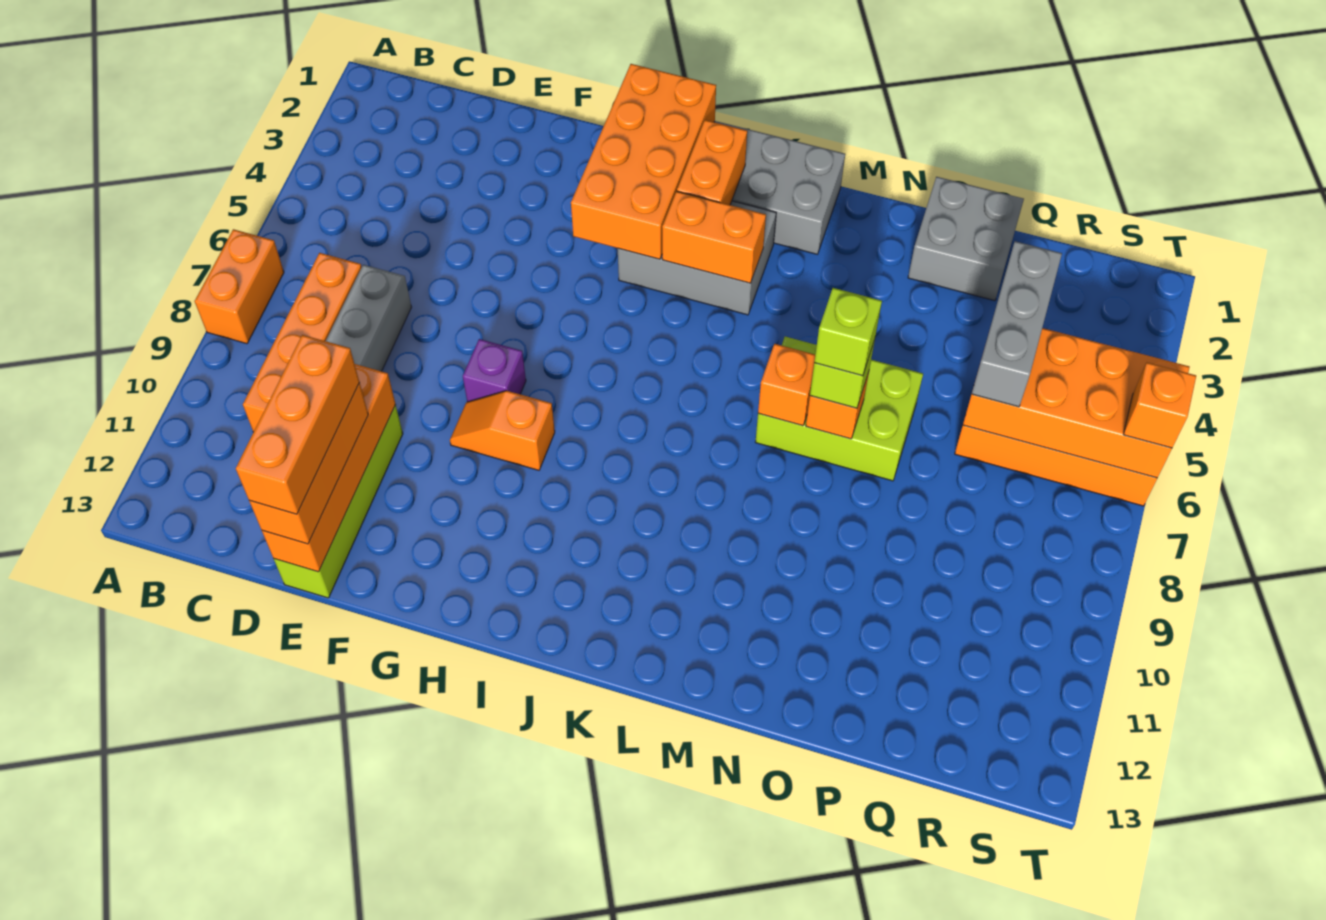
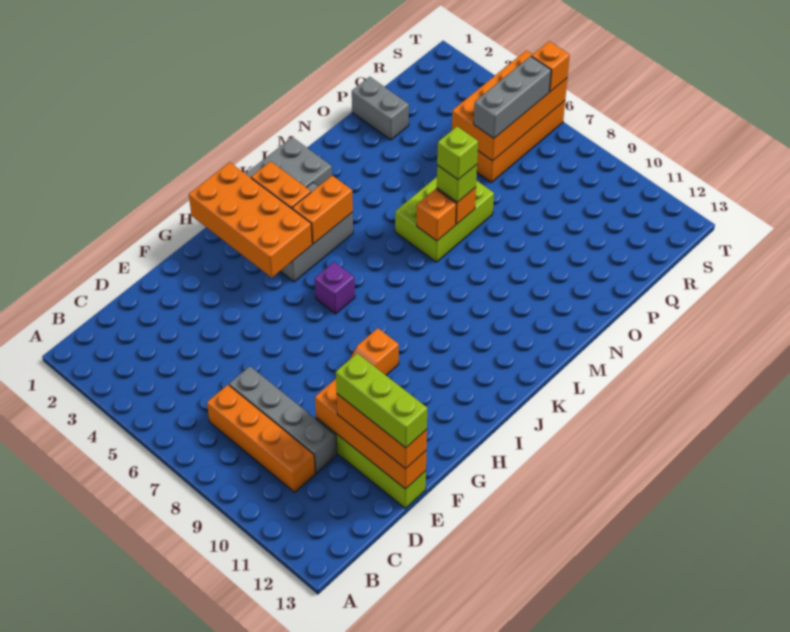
orange brick A7:A8 level 1 -> none
orange brick E11:E13 level 4 -> lime brick E11:E13 level 4
purple brick G8 level 1 -> purple brick I6 level 1
grey brick O1:P2 level 1 -> grey brick P1:P2 level 1
grey brick Q4:Q6 level 3 -> grey brick Q6:S6 level 3

